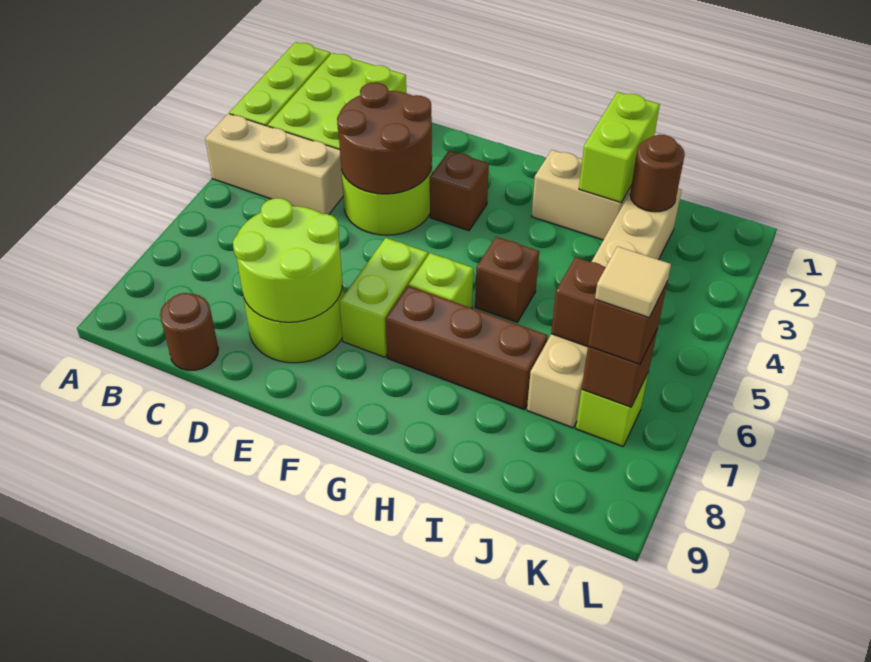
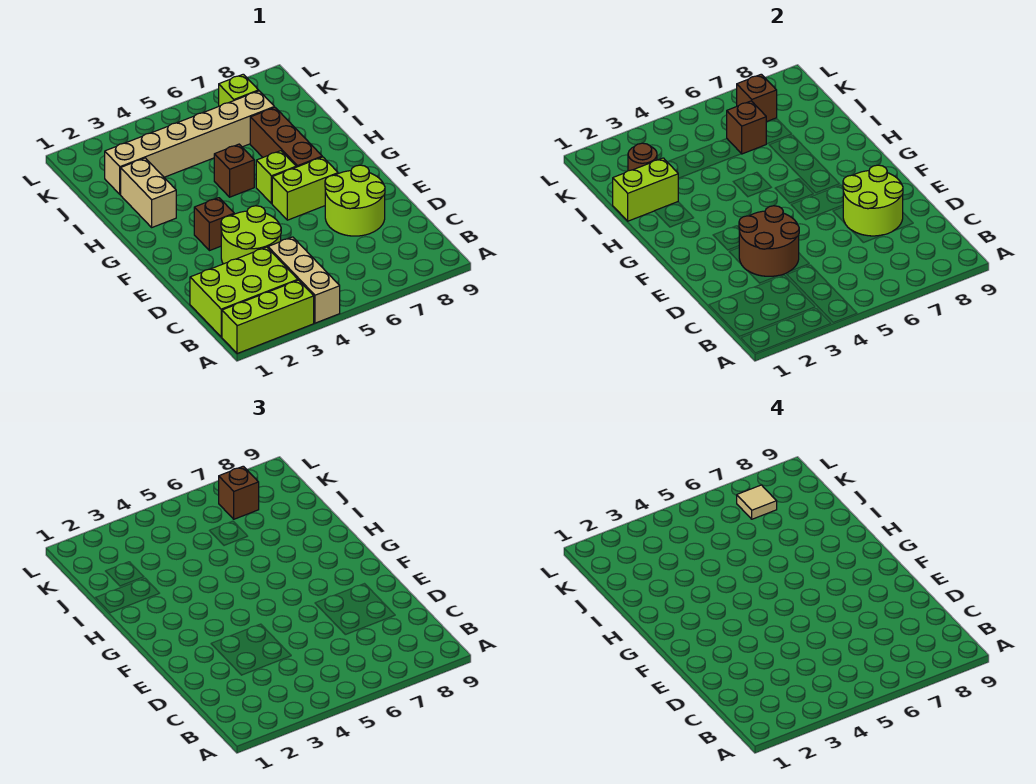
brown round brick C9 level 1 -> none

